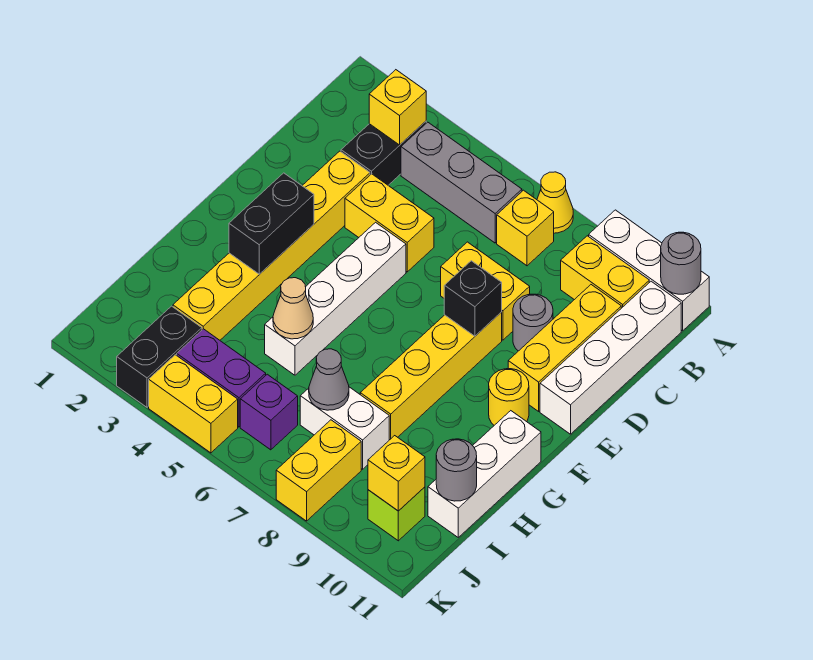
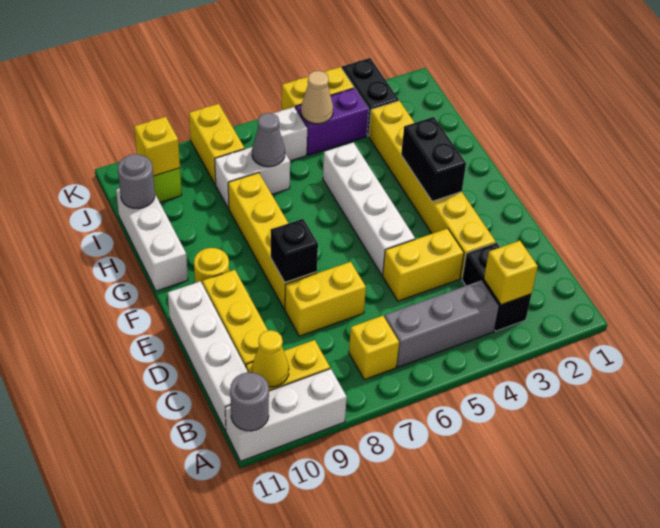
yellow cone A7 level 1 -> yellow cone B10 level 2
grey round brick D9 level 1 -> none
tan cone H5 level 2 -> tan cone J5 level 2
purple brick J6 level 1 -> white brick J6 level 1

